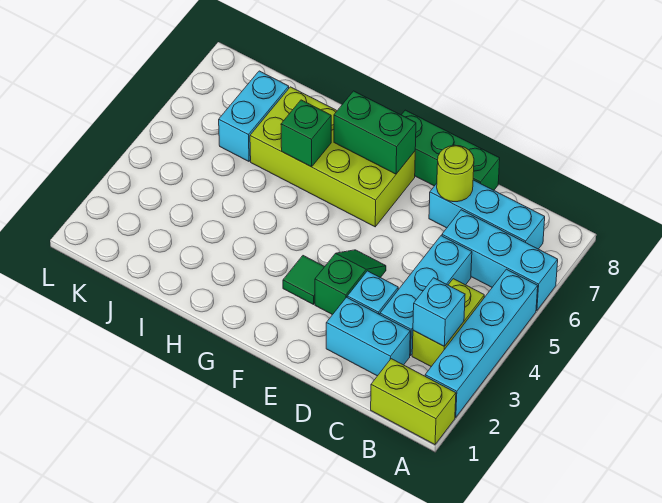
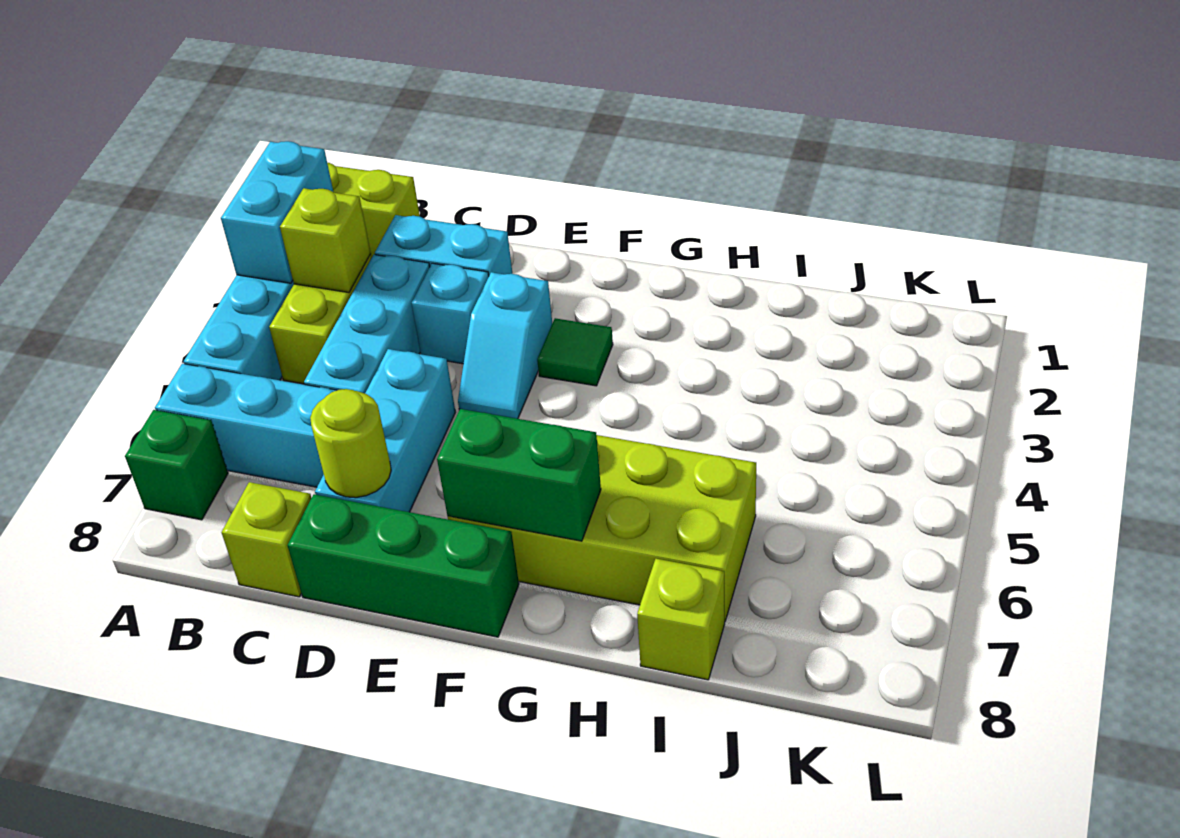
cyan brick B3 level 2 -> lime brick B3 level 2
cyan brick B7:D7 level 1 -> cyan brick D5:D7 level 1
none -> lime brick C8 level 1
green slope E3:E4 level 1 top 3 -> cyan slope E3:E4 level 1 top 3
green brick H6 level 2 -> green brick A7 level 1
none -> lime brick I8 level 1
cyan brick J6:J7 level 1 -> cyan brick A2:A3 level 2

